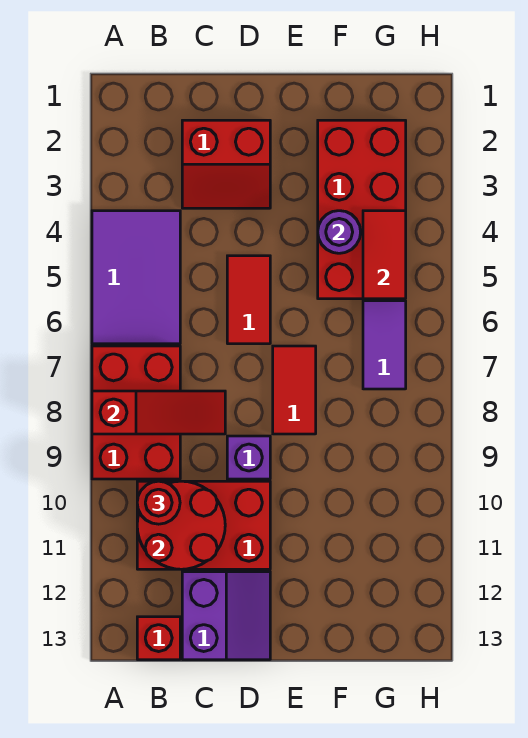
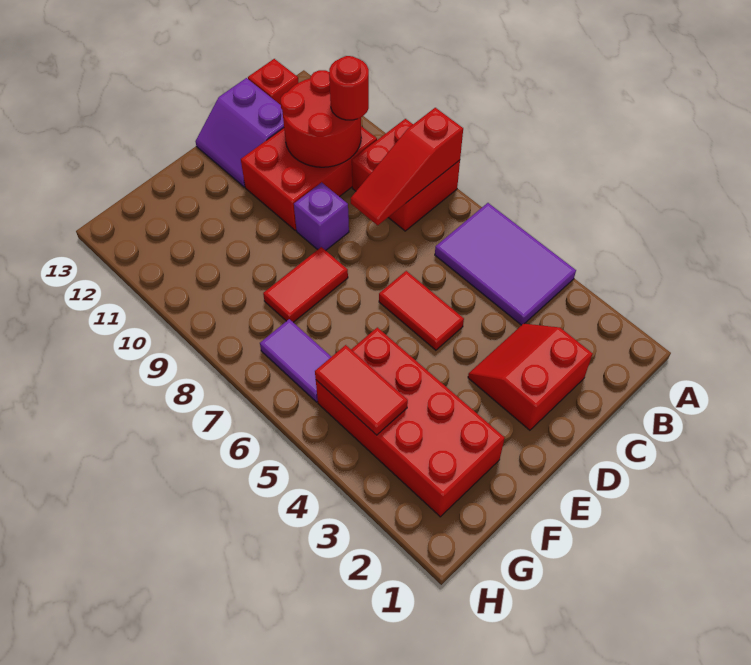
red brick A7:B9 level 1 -> red brick A8:B9 level 1
red tile E7:E8 level 1 -> red tile E8:F8 level 1
purple round brick F4 level 2 -> none

